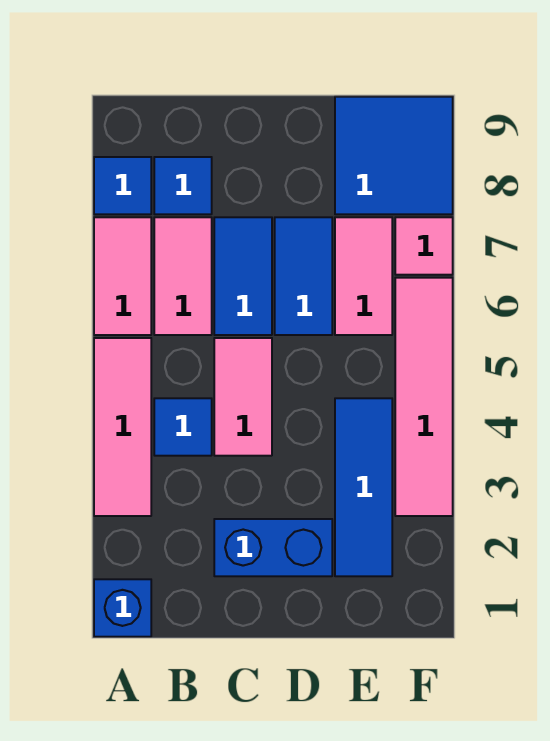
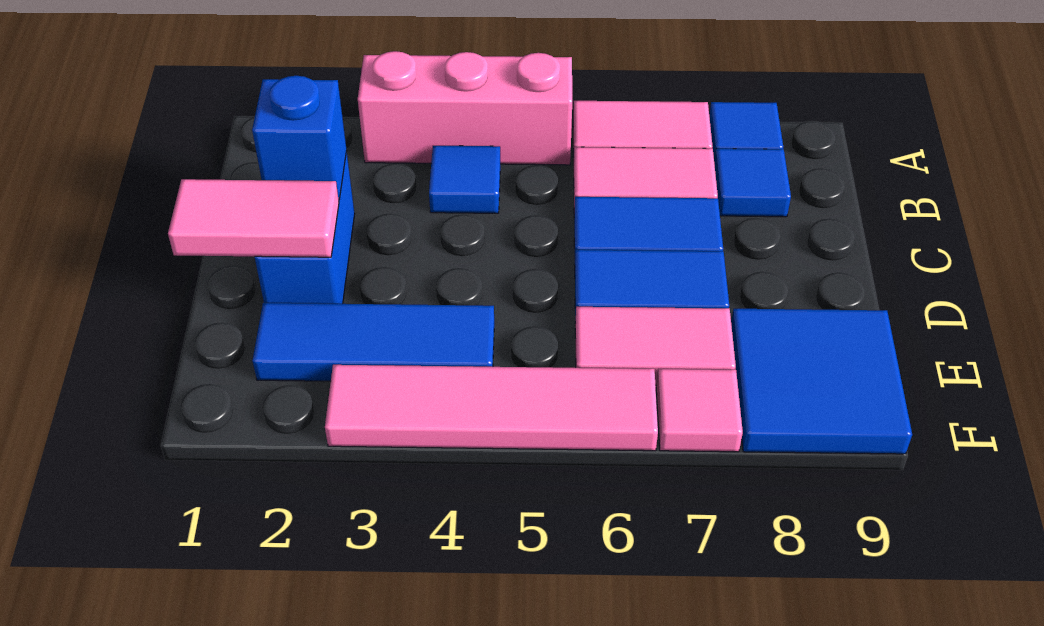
blue brick A1 level 1 -> blue brick C2 level 2
pink tile A3:A5 level 1 -> pink brick A3:A5 level 1
pink tile C4:C5 level 1 -> pink tile D1:D2 level 2

